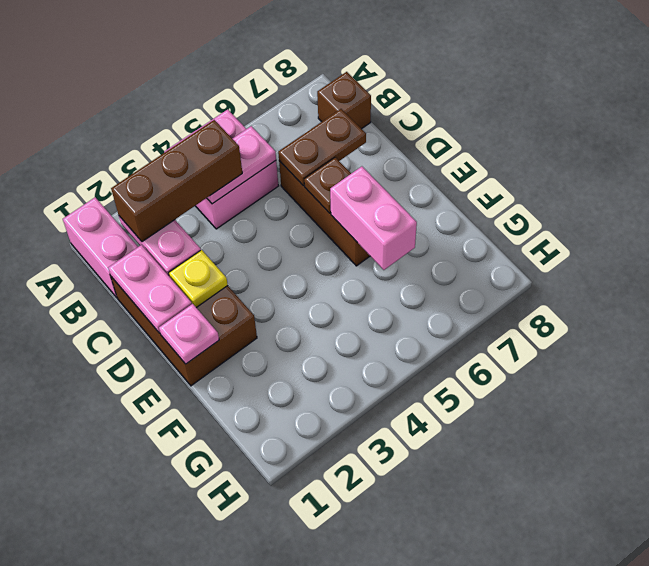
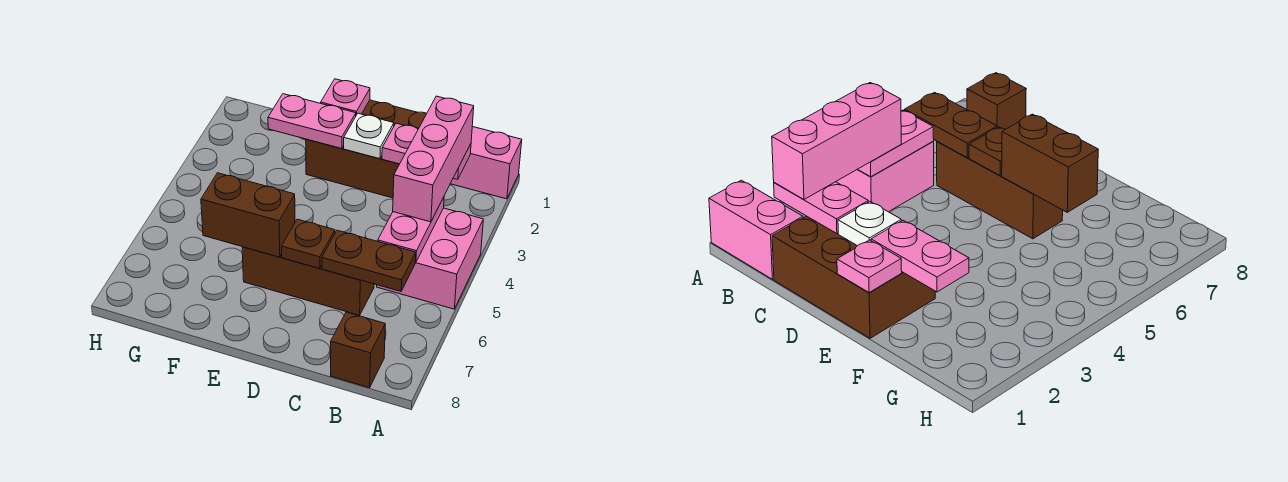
brown brick B2:B4 level 3 -> pink brick B2:B4 level 3
pink plate C1:D1 level 2 -> pink plate E2:F2 level 2
brown plate C6:C7 level 2 -> brown plate B6:C6 level 2
yellow plate D2 level 2 -> white plate D2 level 2
pink brick E6:F6 level 2 -> brown brick E6:F6 level 2

